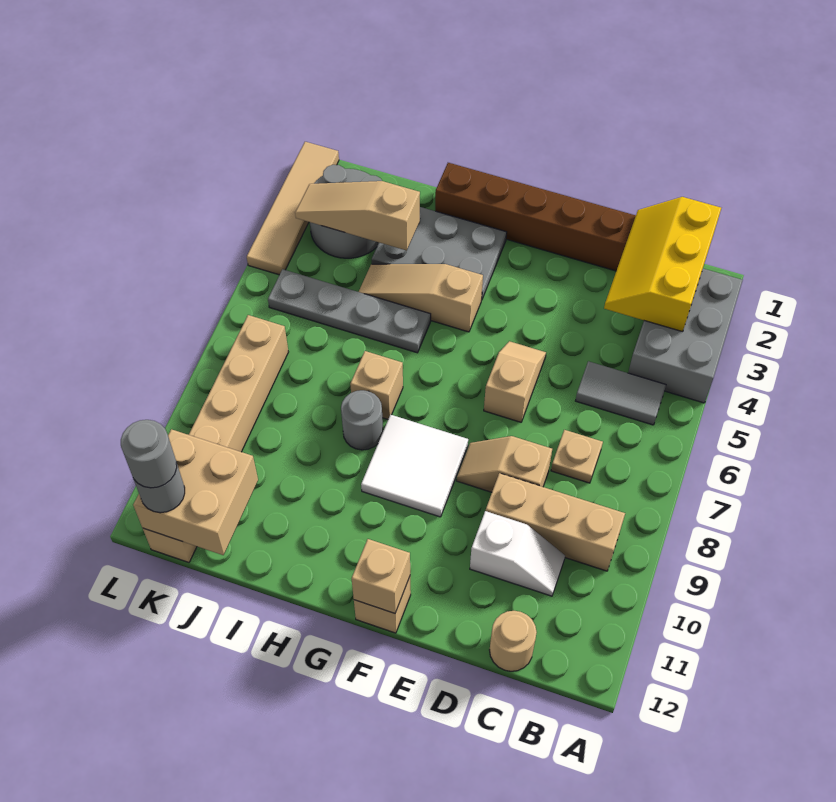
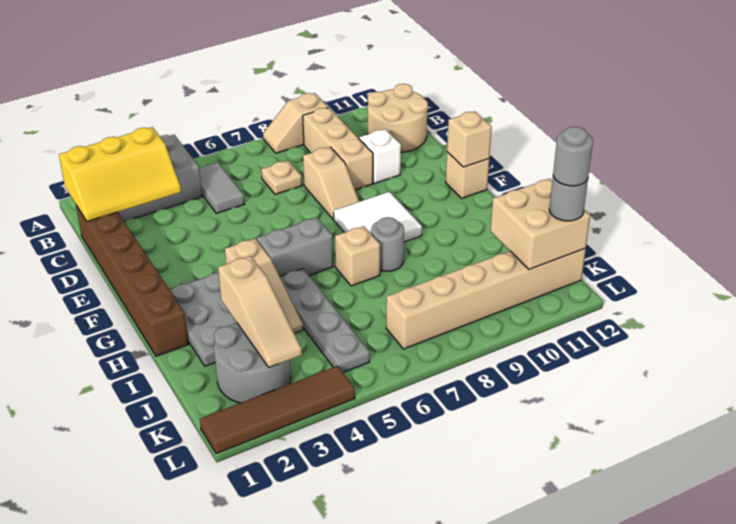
tan round brick C12 level 1 -> tan round brick B11:C12 level 1
tan slope E5:E6 level 1 top 6 -> tan slope A8:A9 level 1 top 9
none -> grey brick G5:G6 level 1
tan tile L1:L4 level 1 -> brown tile L1:L4 level 1

